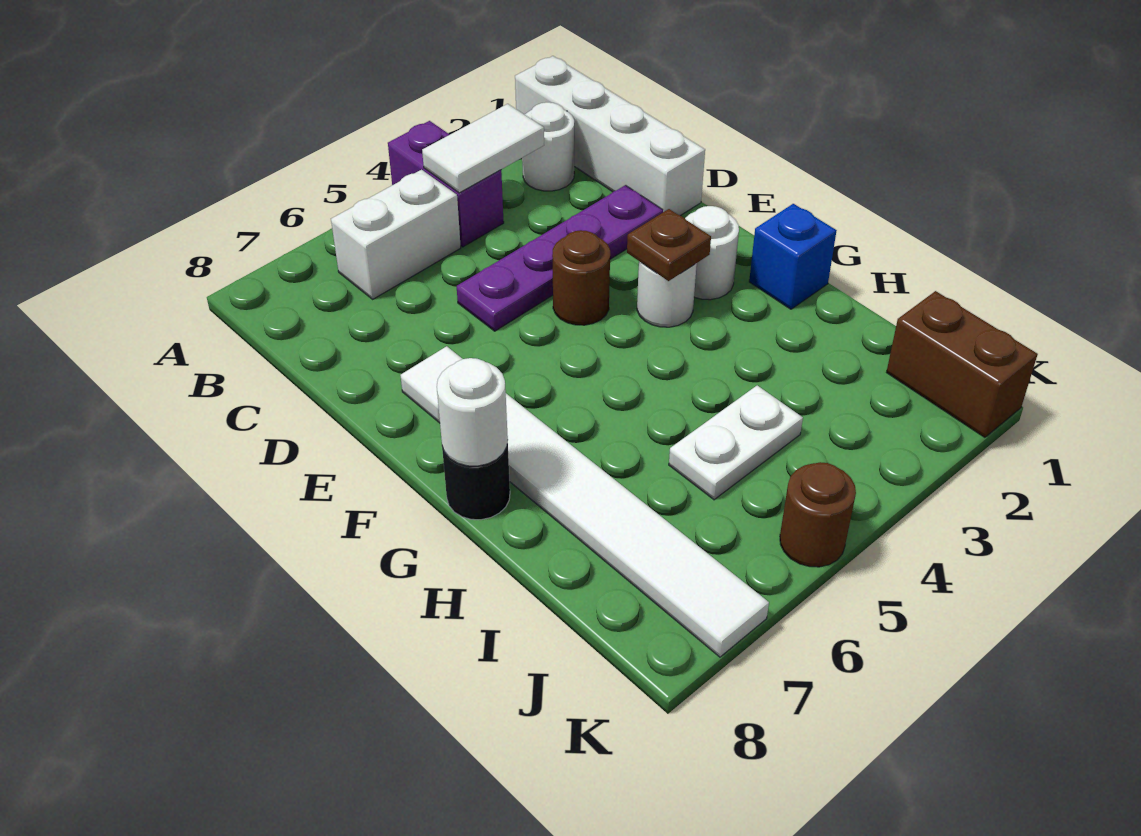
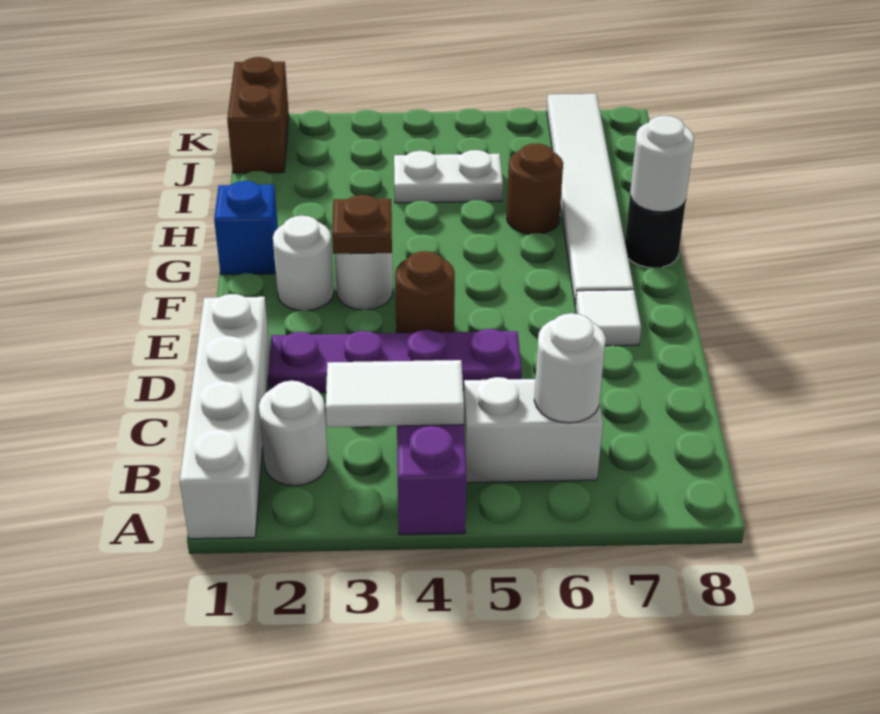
none -> white round brick B6 level 2
brown round brick K5 level 1 -> brown round brick H6 level 1

